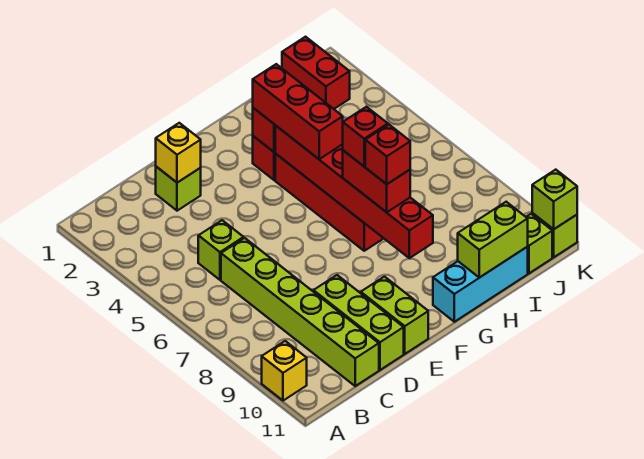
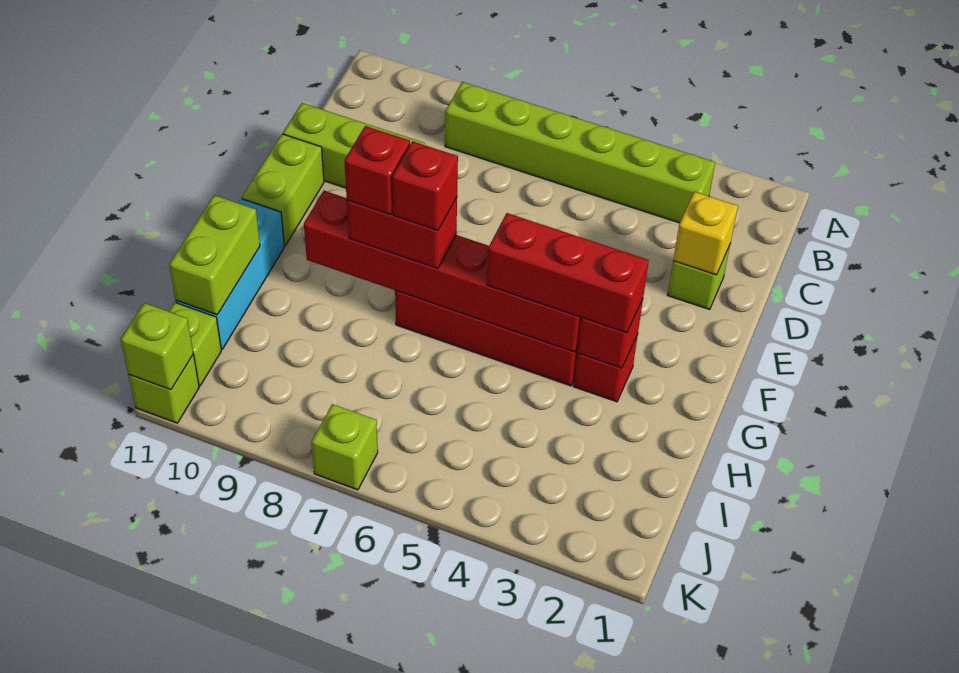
yellow brick A10 level 1 -> none
lime brick C5 level 1 -> lime brick K7 level 1
lime brick C6:C11 level 1 -> lime brick B3:B8 level 1
lime brick E10:E11 level 1 -> lime brick E11:F11 level 1
red brick J1:J2 level 1 -> none

